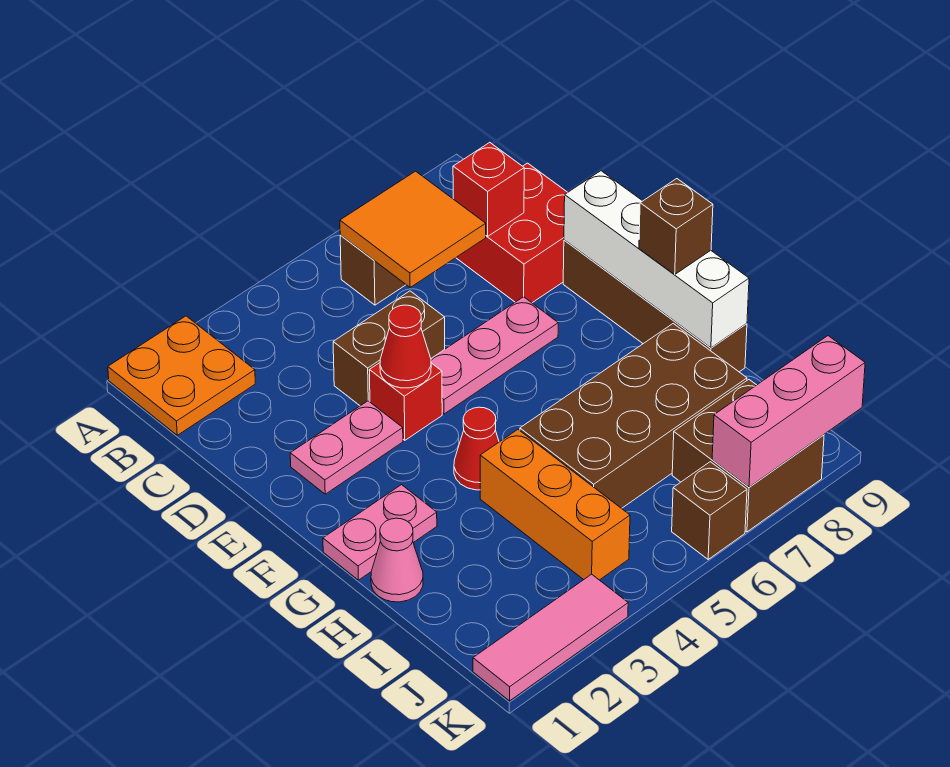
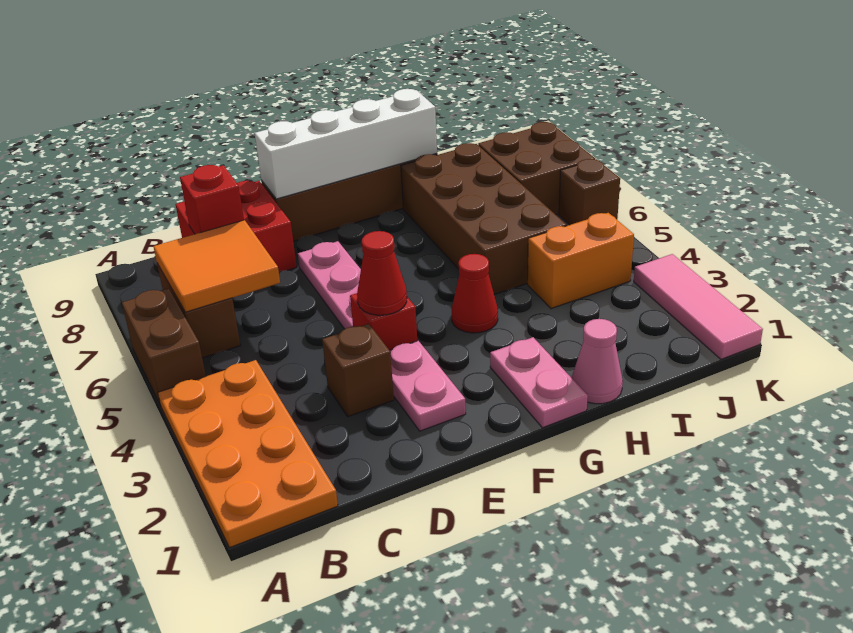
orange plate A1:B2 level 1 -> orange plate A1:B4 level 1
brown brick D4:D5 level 1 -> brown brick A5:A6 level 1
brown brick G9 level 3 -> brown brick D3 level 1
orange brick H4:J4 level 1 -> orange brick I4:J4 level 1
pink brick K7:K9 level 2 -> none

